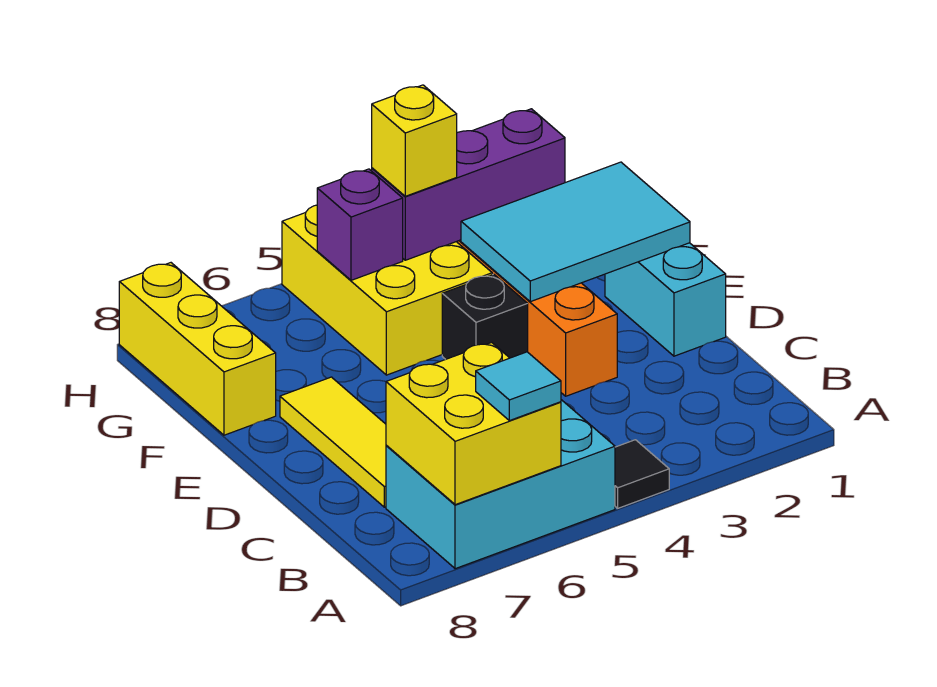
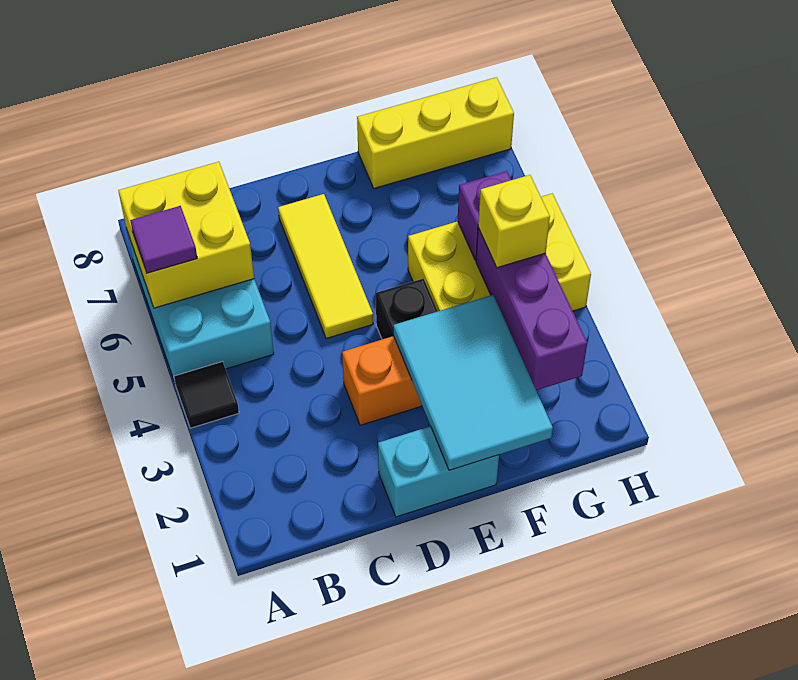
cyan tile A6 level 3 -> purple tile A6 level 3
yellow tile C7:E7 level 1 -> yellow tile D5:D7 level 1

